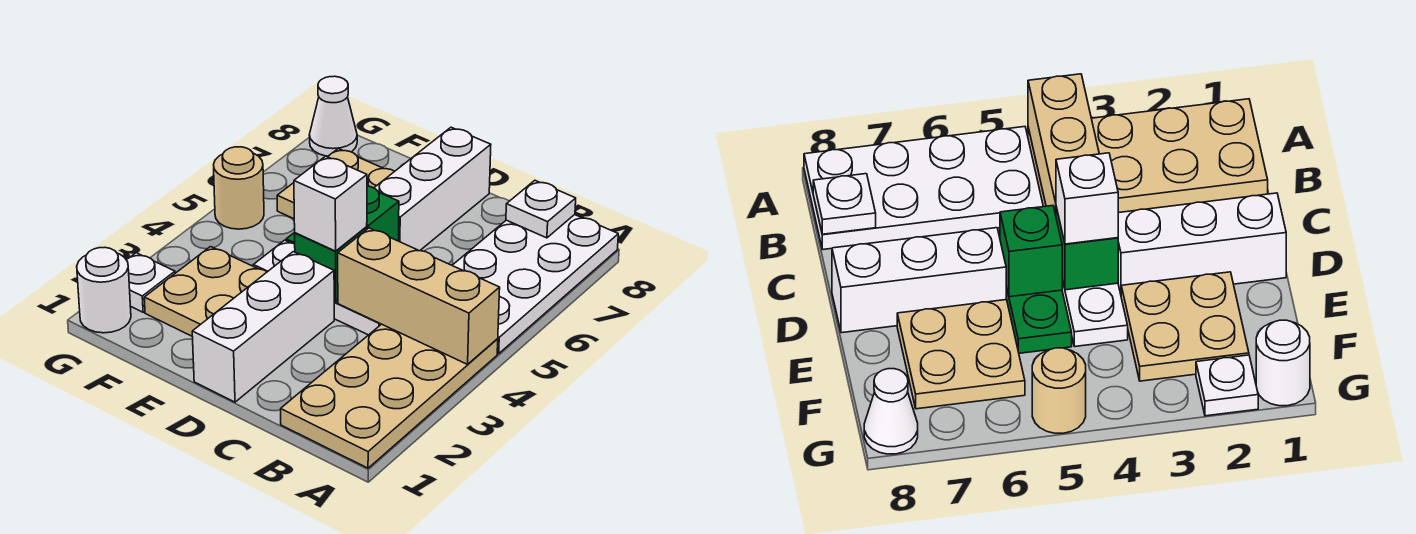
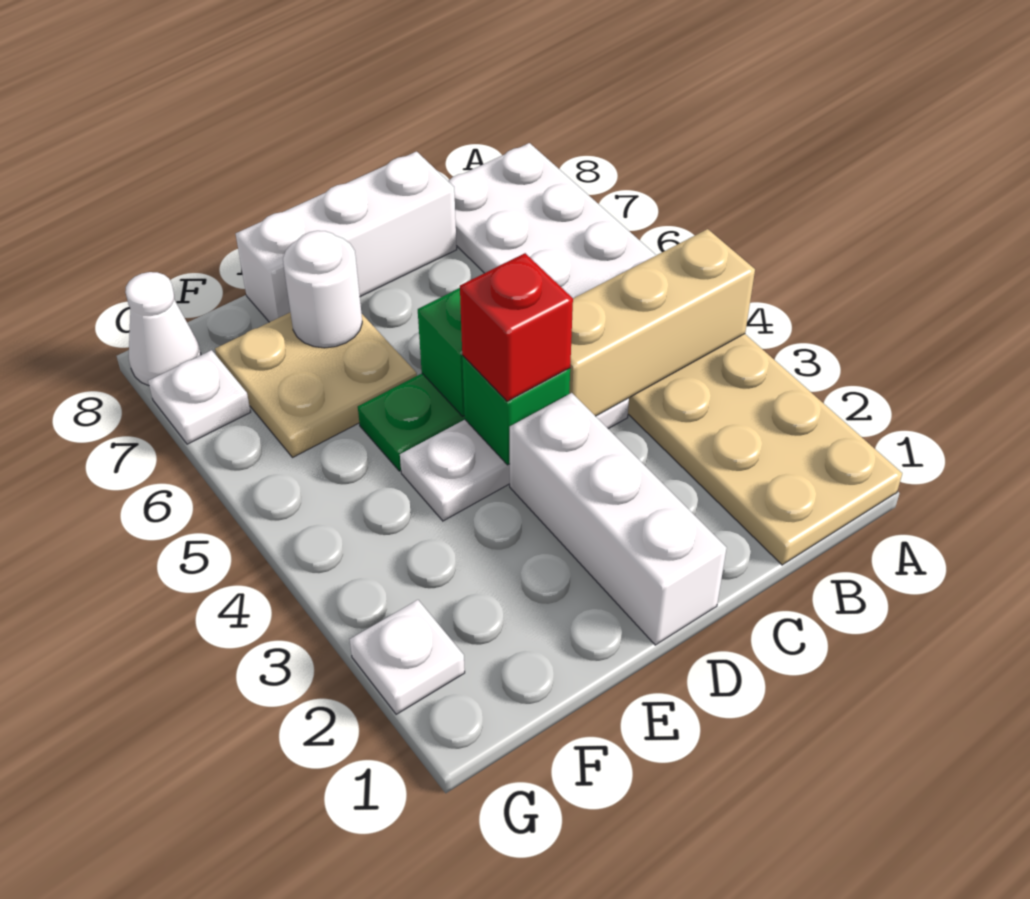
white plate B8 level 2 -> white plate G7 level 1
white brick D4 level 3 -> red brick D4 level 3
white brick D6:D8 level 1 -> white brick C8:E8 level 1
tan plate E2:F3 level 1 -> none
white round brick G1 level 1 -> white round brick E7 level 2
tan round brick G5 level 1 -> none

